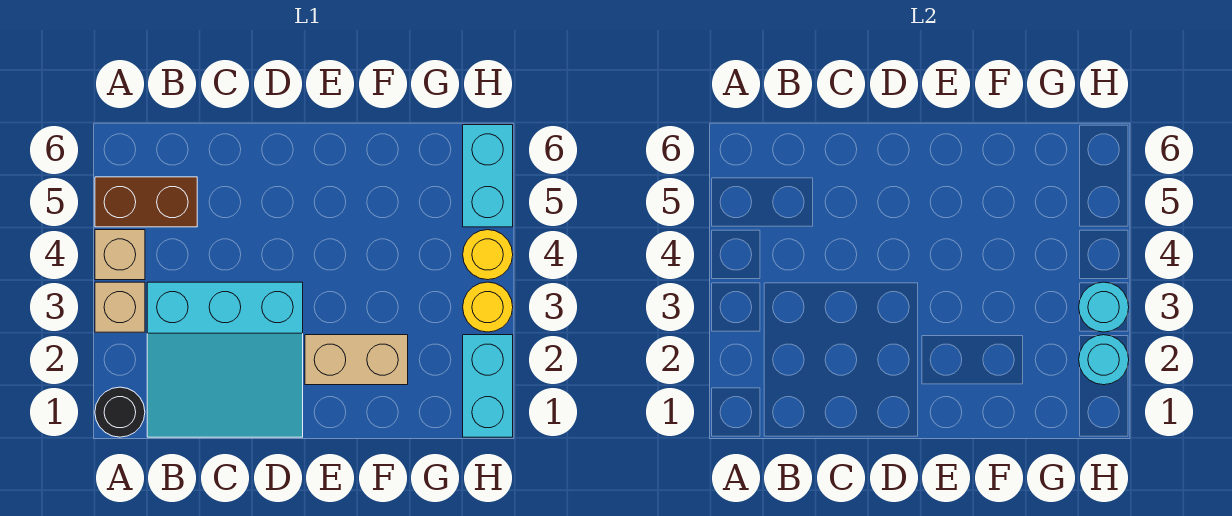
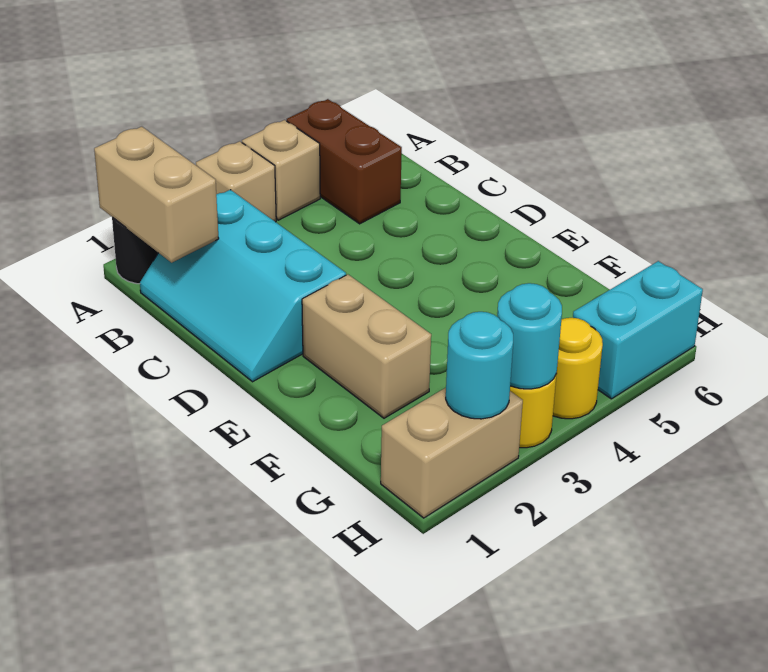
none -> tan brick A1:B1 level 2
cyan slope B1:D3 level 1 top 3 -> cyan slope B1:D2 level 1 top 2
cyan brick H1:H2 level 1 -> tan brick H1:H2 level 1

